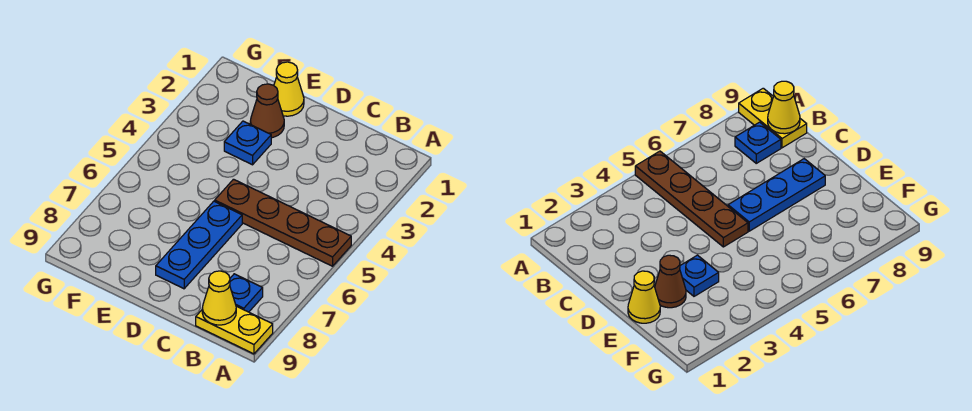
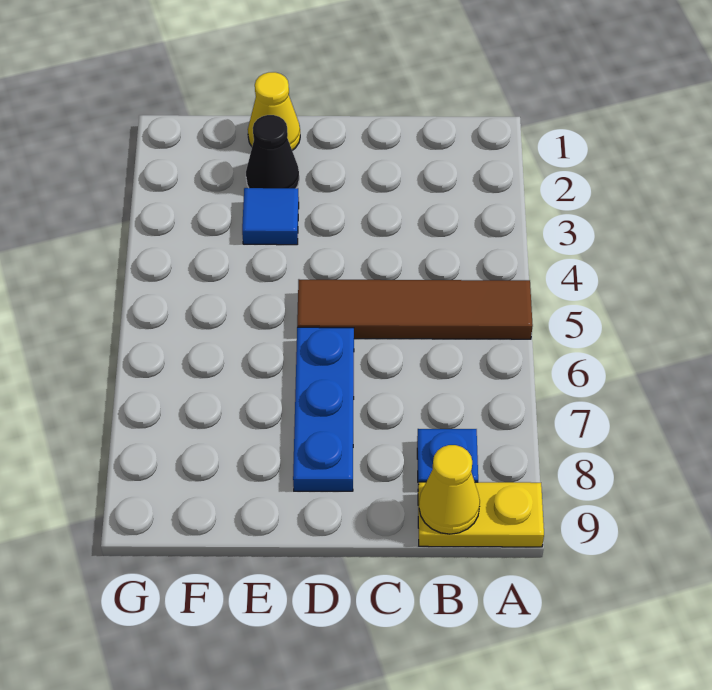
brown plate A5:D5 level 1 -> brown tile A5:D5 level 1
brown cone E2 level 1 -> black cone E2 level 1
blue plate E3 level 1 -> blue tile E3 level 1

